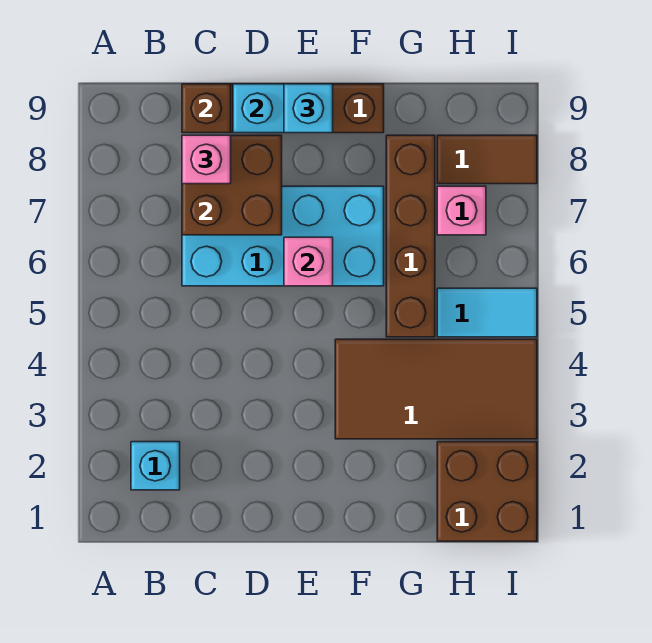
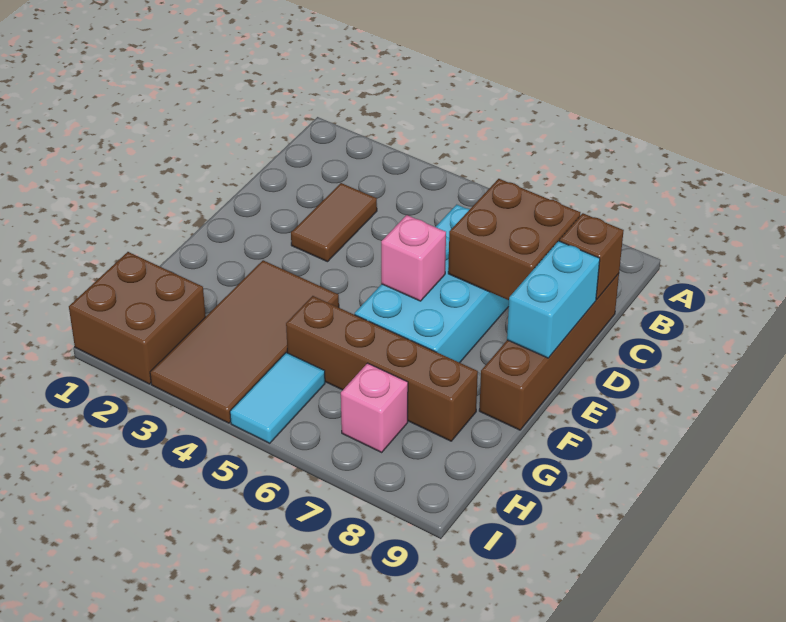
cyan brick B2 level 1 -> none
pink brick C8 level 3 -> none
cyan brick E9 level 3 -> none
brown tile H8:I8 level 1 -> brown tile C3:D3 level 1

